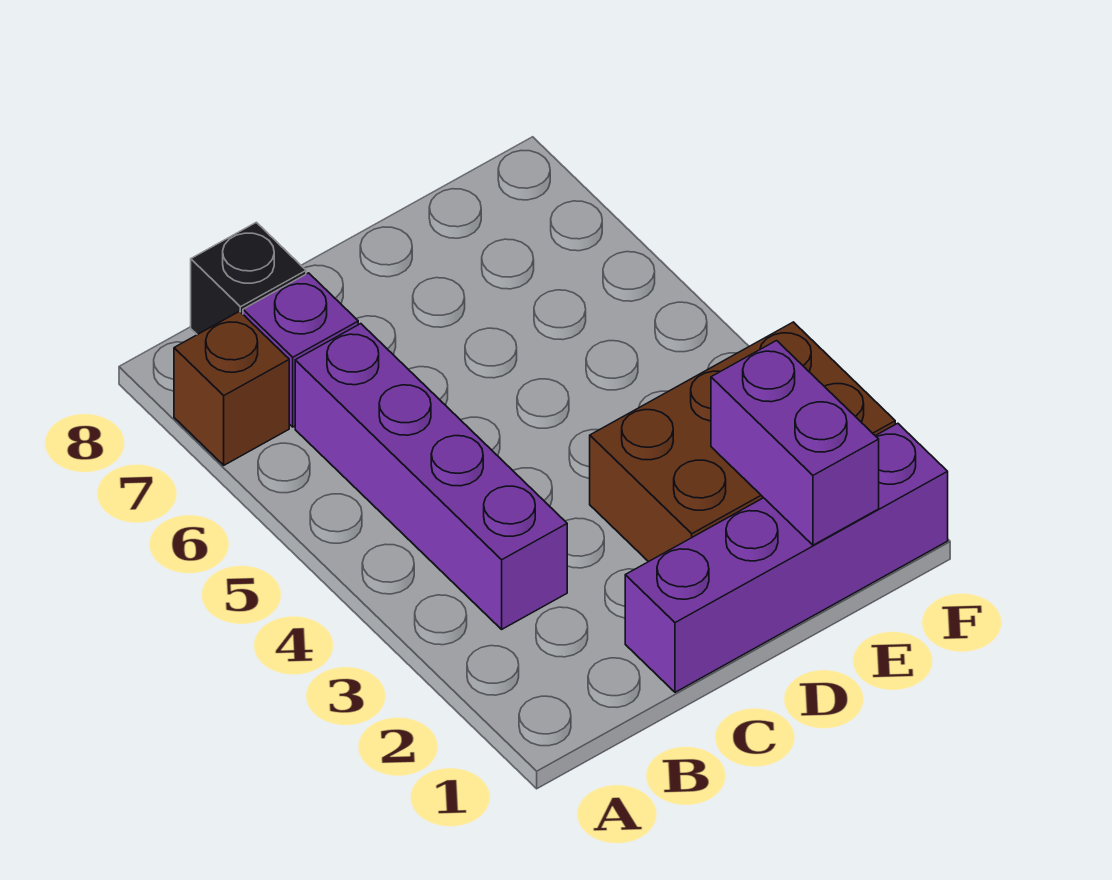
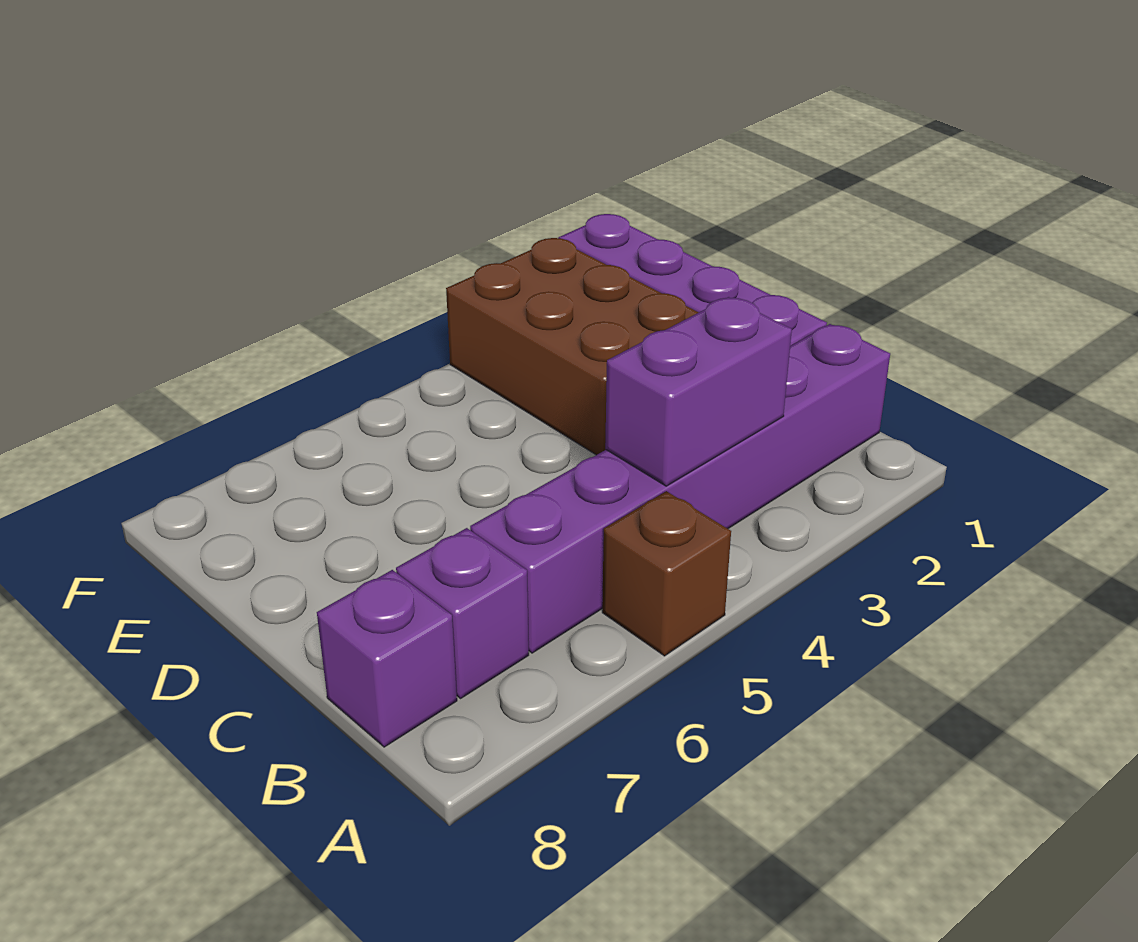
brown brick A7 level 1 -> brown brick A5 level 1
purple brick B3:B6 level 1 -> purple brick B1:B6 level 1
black brick B8 level 1 -> purple brick B8 level 1
purple brick E1:E2 level 2 -> purple brick B3:B4 level 2

